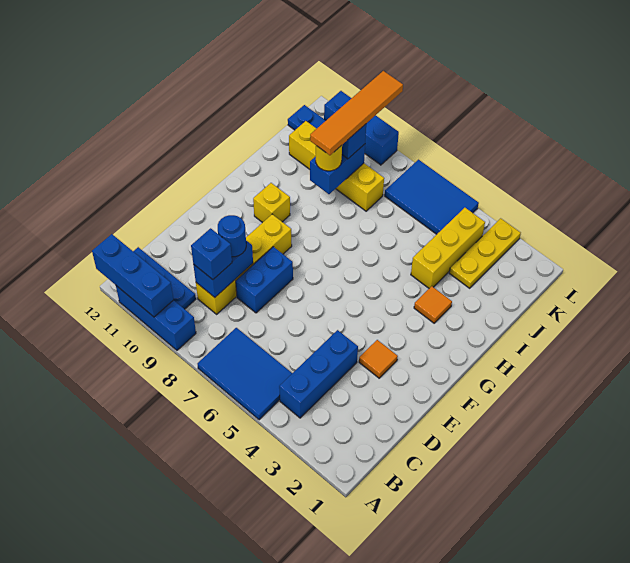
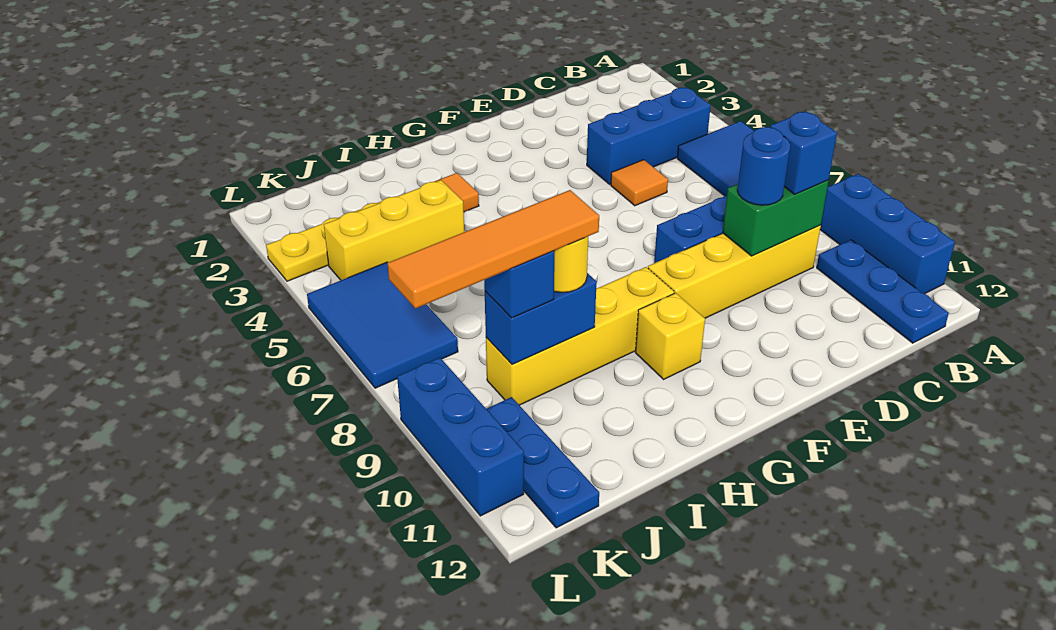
blue brick A10:A12 level 2 -> none
blue brick C9:D9 level 2 -> green brick C9:D9 level 2
orange tile E3 level 1 -> orange tile D5 level 1
yellow brick J8:J11 level 1 -> yellow brick G9:J9 level 1

